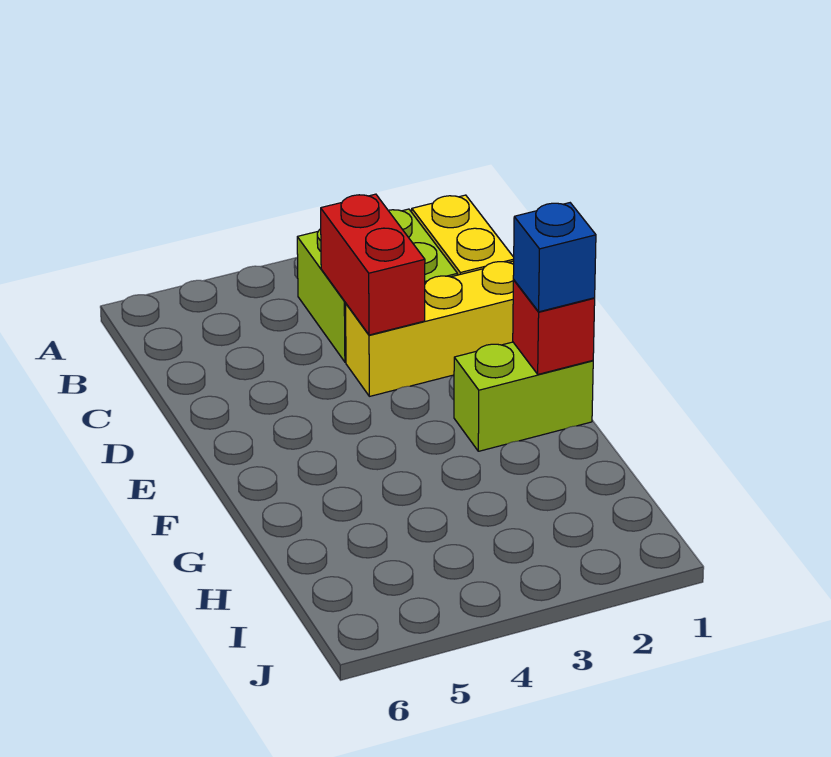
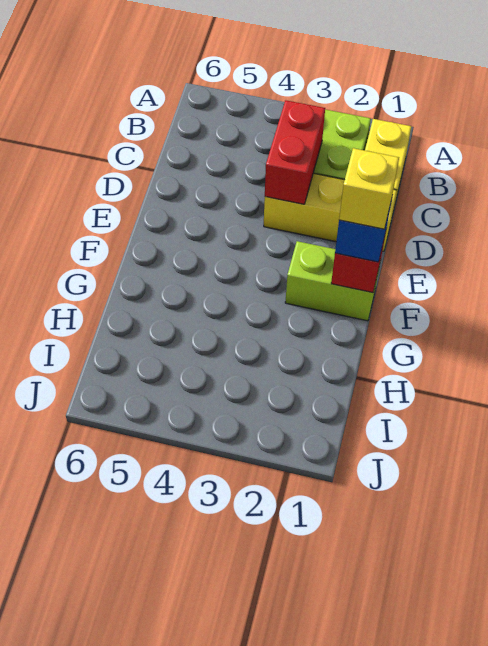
none -> yellow brick F1 level 4

